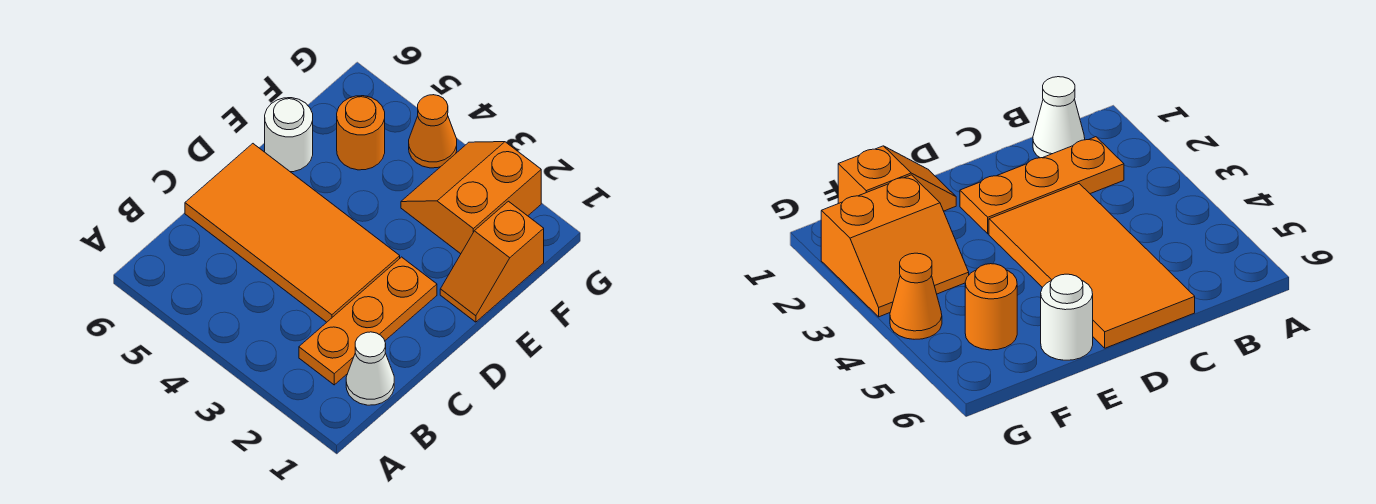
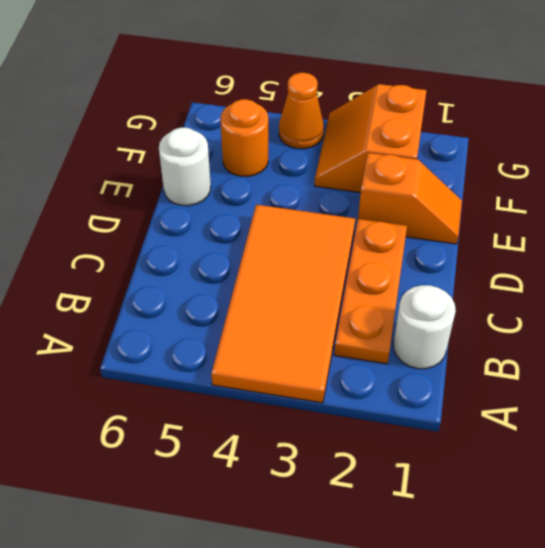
white cone B1 level 1 -> white round brick B1 level 1
orange tile C3:D6 level 1 -> orange tile A3:D4 level 1
orange slope E1:F1 level 1 top F -> orange slope E1:E2 level 1 top 2

